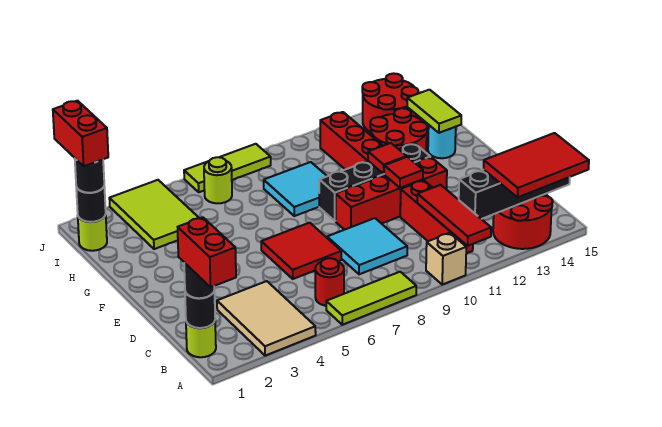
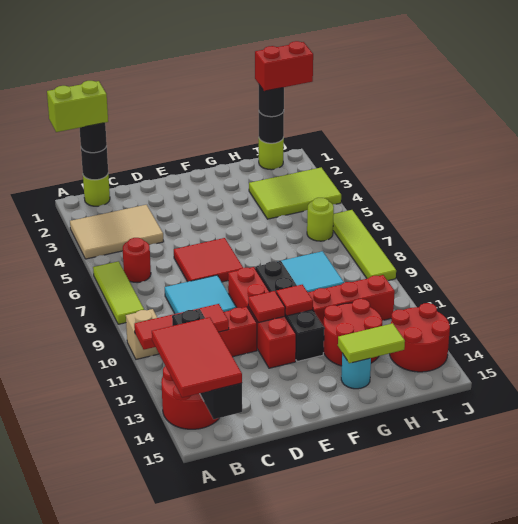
red brick A1:B1 level 4 -> lime brick A1:B1 level 4
lime tile J6:J8 level 1 -> lime tile J6:J9 level 1

